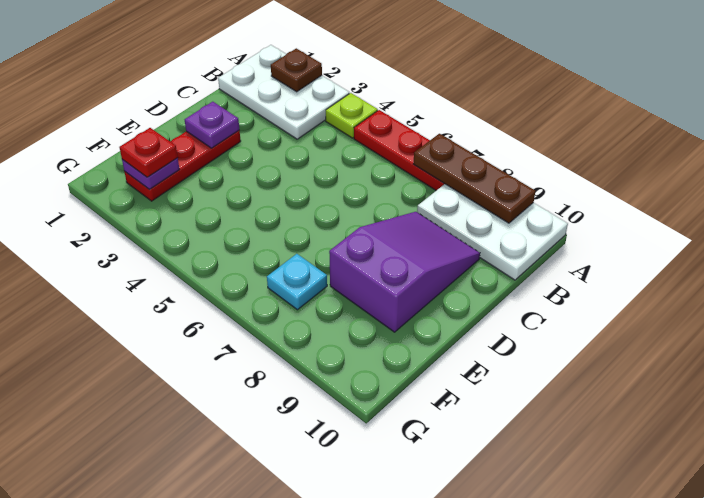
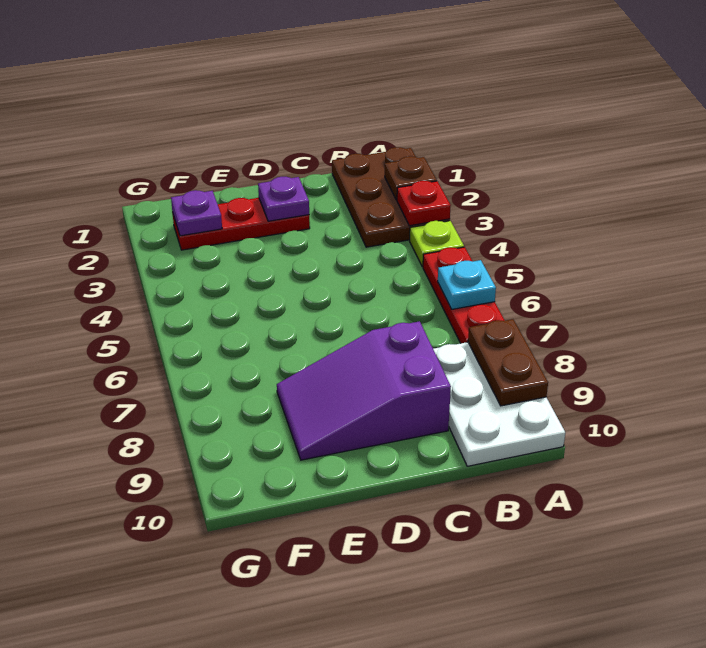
white plate A1:B3 level 1 -> brown plate A1:B3 level 1
brown plate A7:A9 level 2 -> brown plate A8:A9 level 2
purple slope C8:E9 level 1 top E -> purple slope C8:E9 level 1 top C
red plate F2 level 3 -> red plate A3 level 2
cyan plate F7 level 1 -> cyan plate A6 level 2

